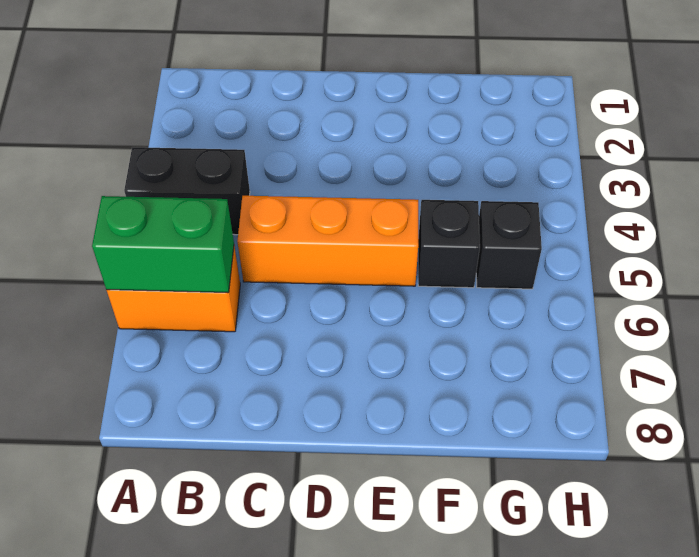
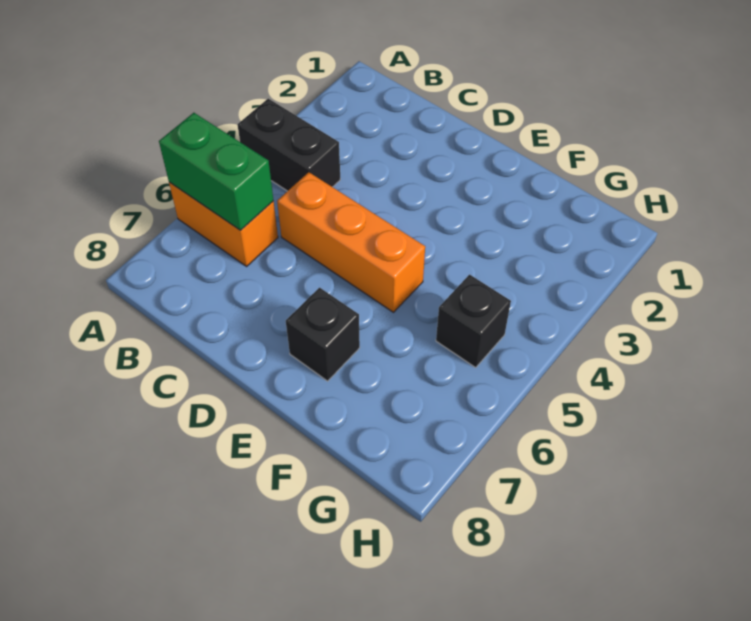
black brick F5 level 1 -> black brick E7 level 1

